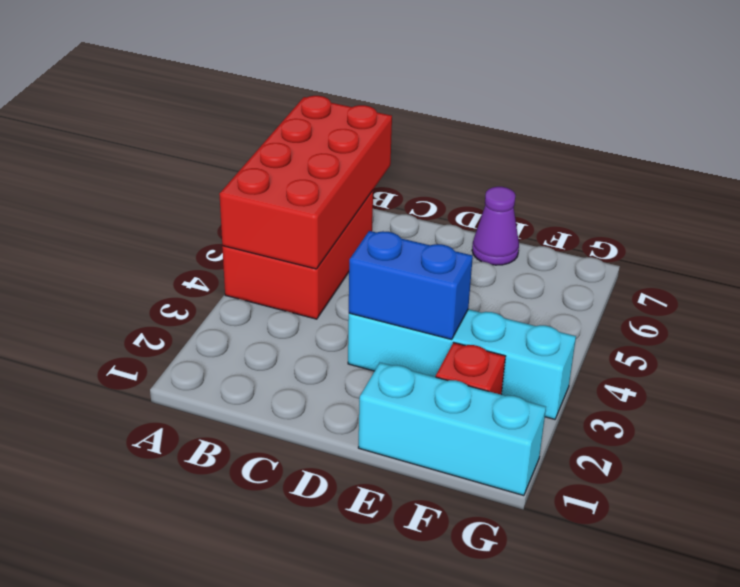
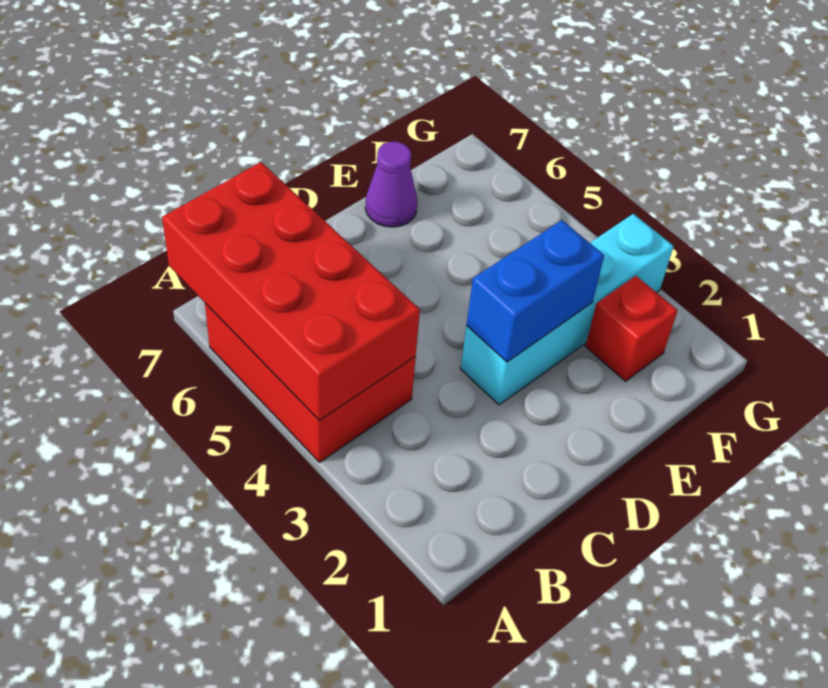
cyan brick E1:G1 level 1 -> none

